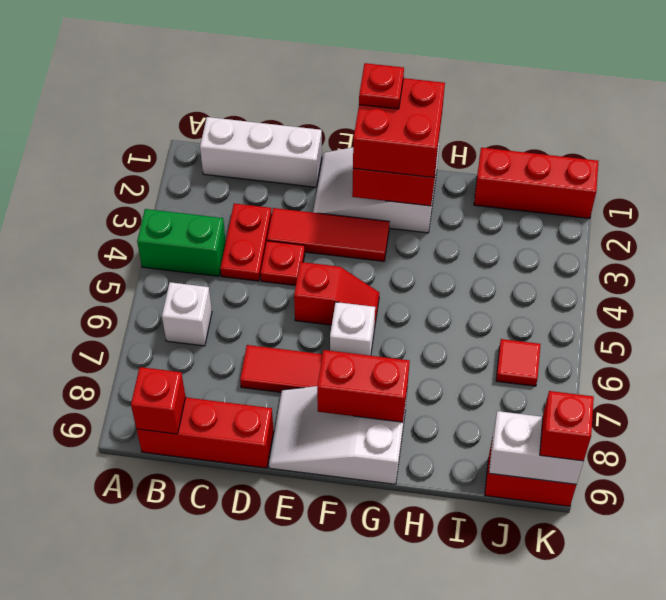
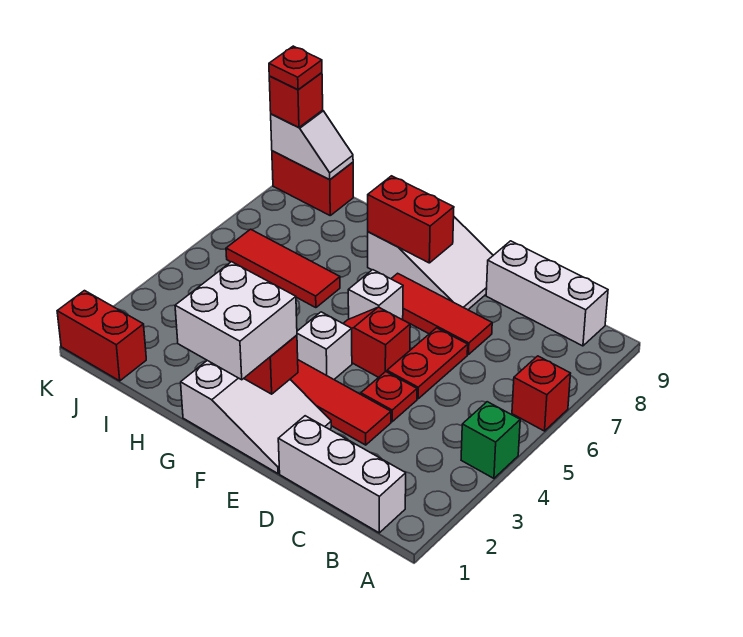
green brick A4:B4 level 1 -> green brick A4 level 1
white brick B6 level 1 -> white brick F4 level 1
red brick B9:D9 level 1 -> white brick B9:D9 level 1
red brick B9 level 2 -> red brick A6 level 1
red plate C3:C4 level 1 -> red plate D5:D6 level 1
red brick F1:G2 level 3 -> white brick F1:G2 level 3
red plate F1 level 4 -> red plate K9 level 4
red brick I1:K1 level 1 -> red brick J1:K1 level 1
red tile J6 level 1 -> red tile H6:J6 level 1
white brick J9:K9 level 2 -> white slope J9:K9 level 2 top K

